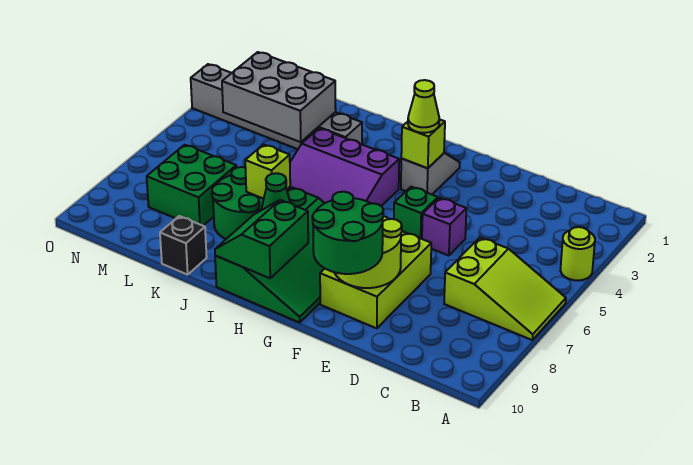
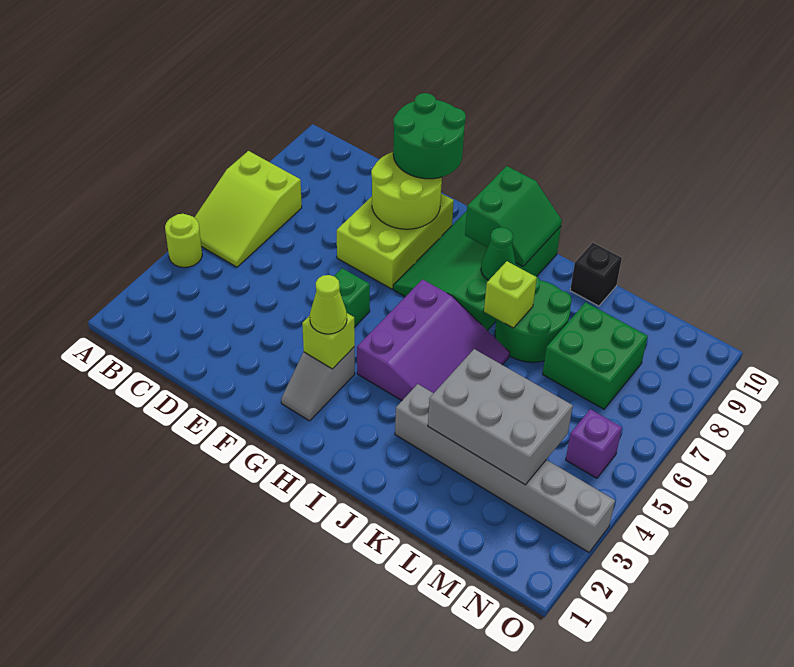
lime slope A6:C7 level 1 top C -> lime slope A5:B7 level 1 top 7
purple brick E5 level 1 -> purple brick N5 level 1
purple slope H4:J6 level 1 top 4 -> purple slope H4:J6 level 1 top H

